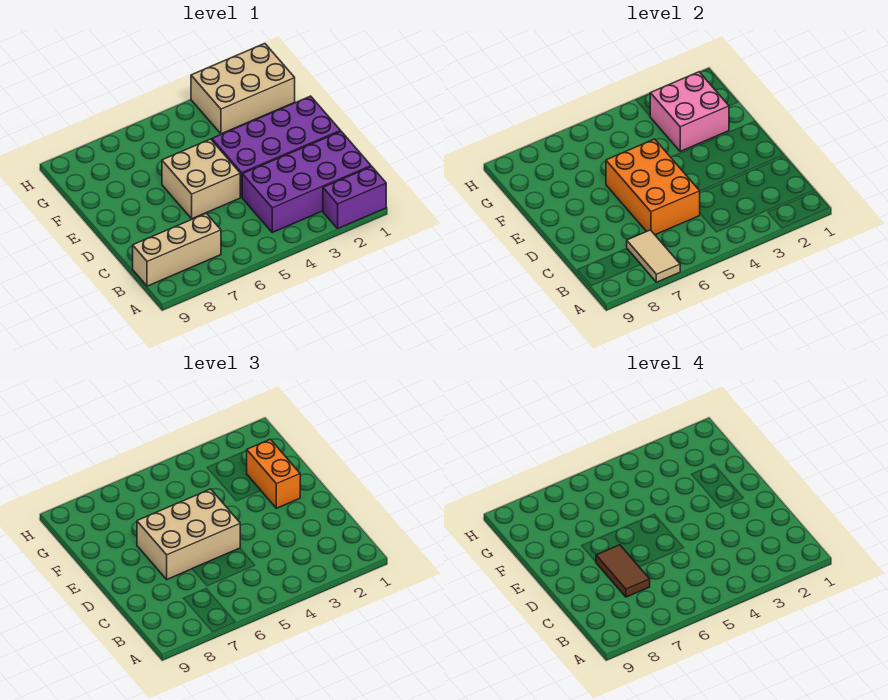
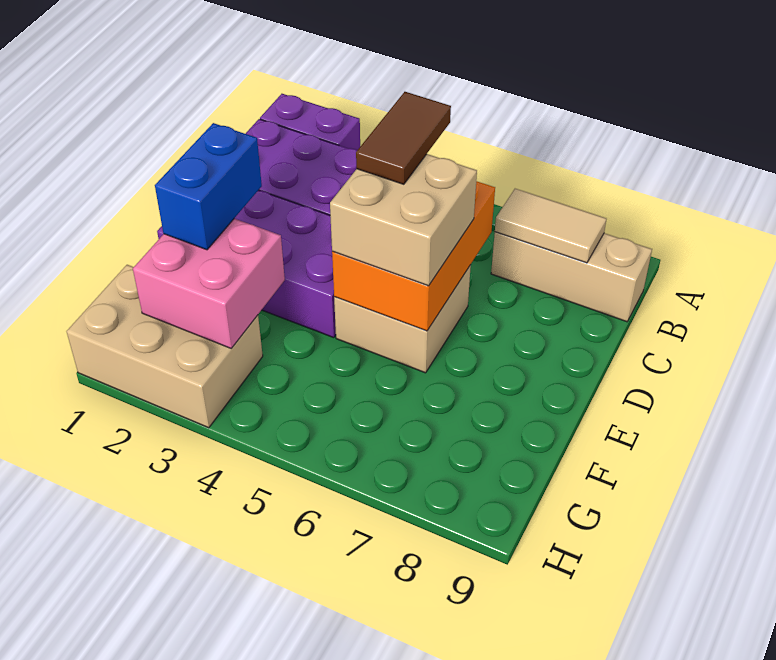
tan tile A7:B7 level 2 -> tan tile B7:B8 level 2
brown tile C7:D7 level 4 -> brown tile C5:D5 level 4
tan brick D5:E7 level 3 -> tan brick D5:E6 level 3
orange brick E2:F2 level 3 -> blue brick E2:F2 level 3

